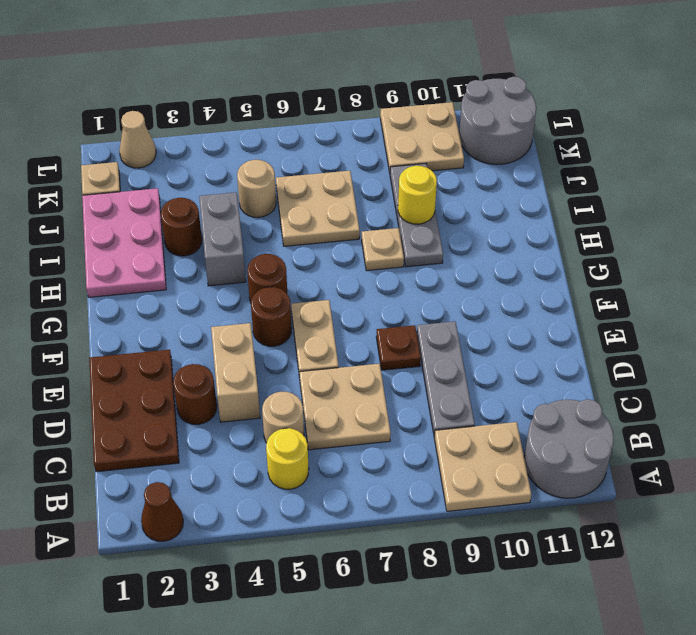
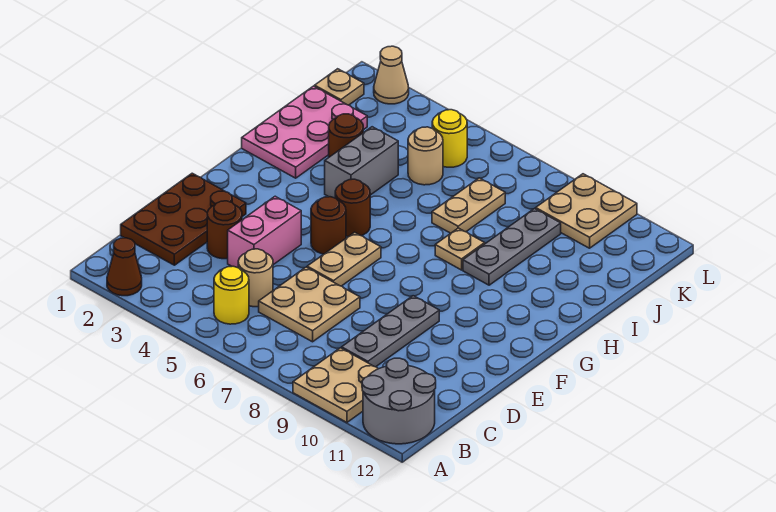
tan brick D4:E4 level 1 -> pink brick D4:E4 level 1
brown plate E8 level 1 -> none
tan plate I6:J7 level 1 -> tan plate I7:J7 level 1
yellow round brick I9 level 2 -> yellow round brick K5 level 1
grey round brick K11:L12 level 1 -> none

